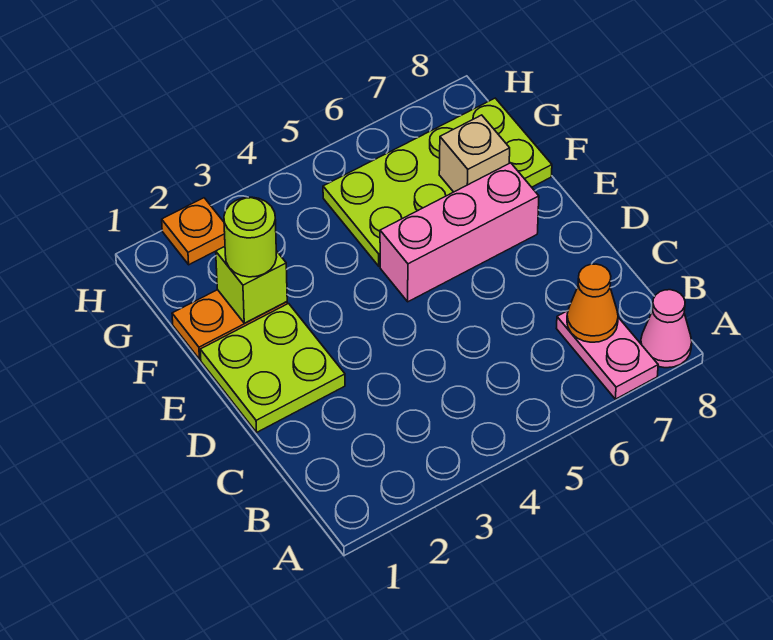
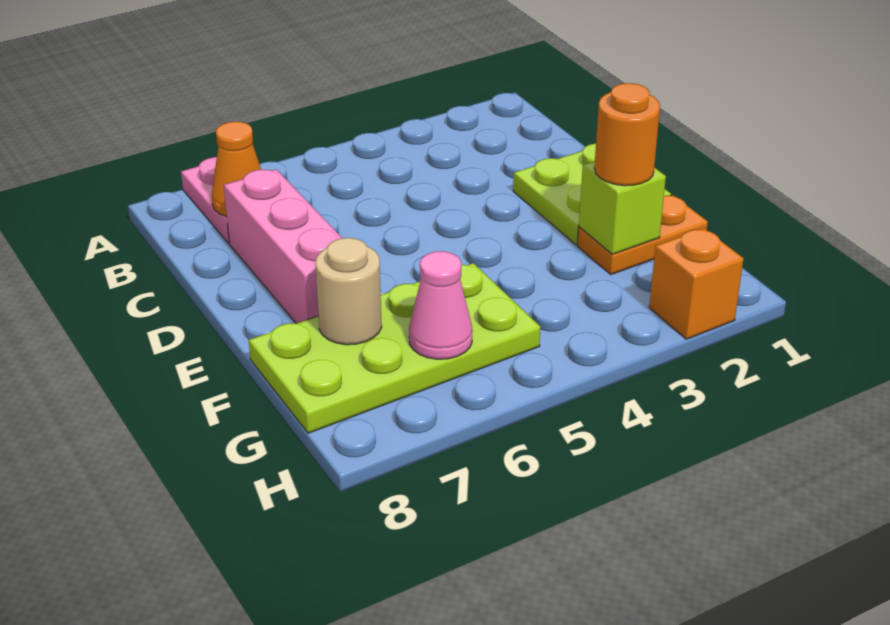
pink cone A8 level 1 -> pink cone G6 level 2
pink brick E5:E7 level 1 -> pink brick C7:E7 level 1
lime round brick F2 level 3 -> orange round brick F2 level 3
tan brick F7 level 2 -> tan round brick F7 level 2
orange plate H2 level 1 -> orange brick H2 level 1

